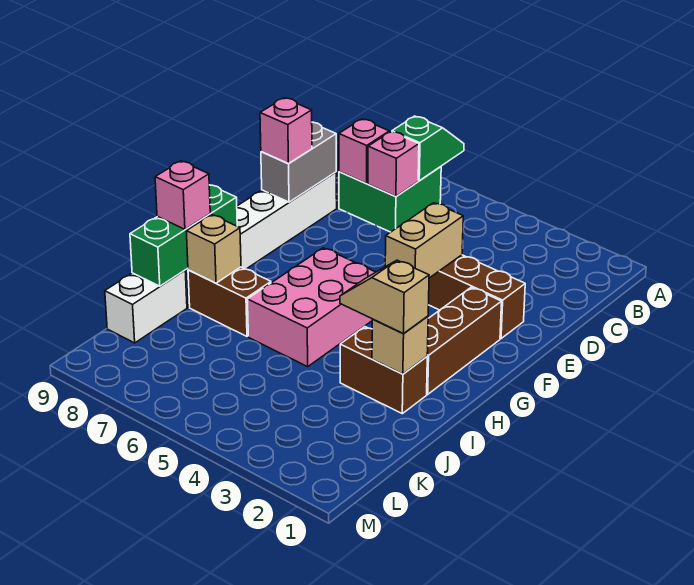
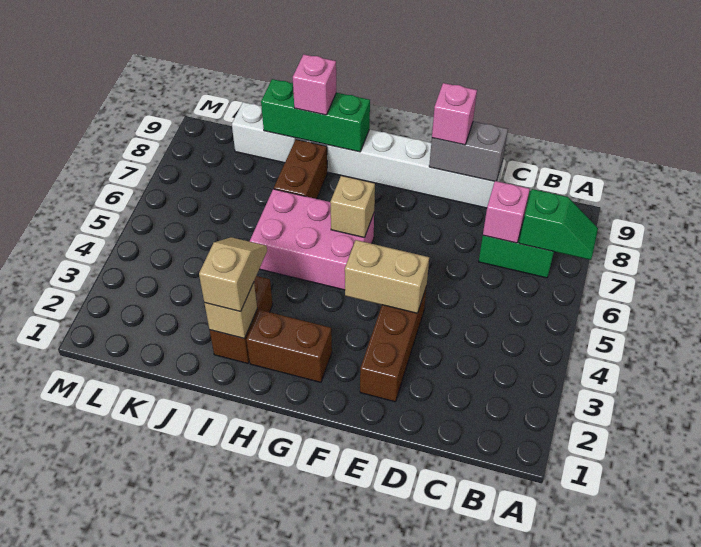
pink brick C8 level 2 -> none
brown brick F2:H2 level 1 -> brown brick G2:H2 level 1
tan brick I8 level 2 -> tan brick G6 level 2

